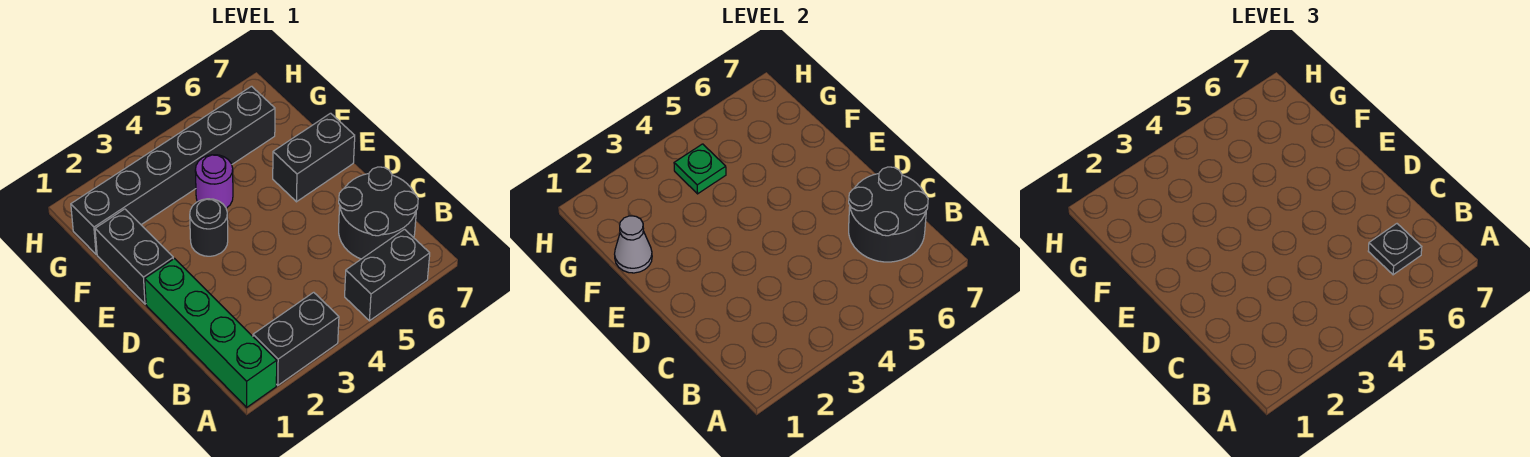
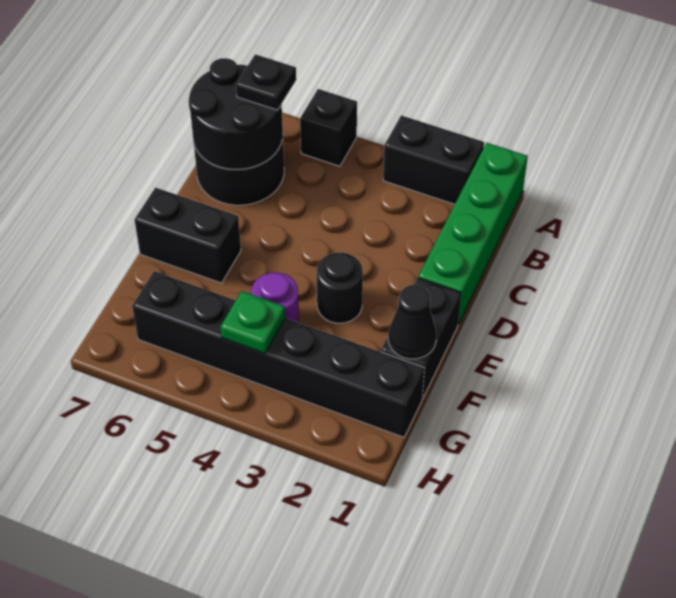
black brick A5:A6 level 1 -> black brick A5 level 1
grey cone F1 level 2 -> black cone F1 level 2

